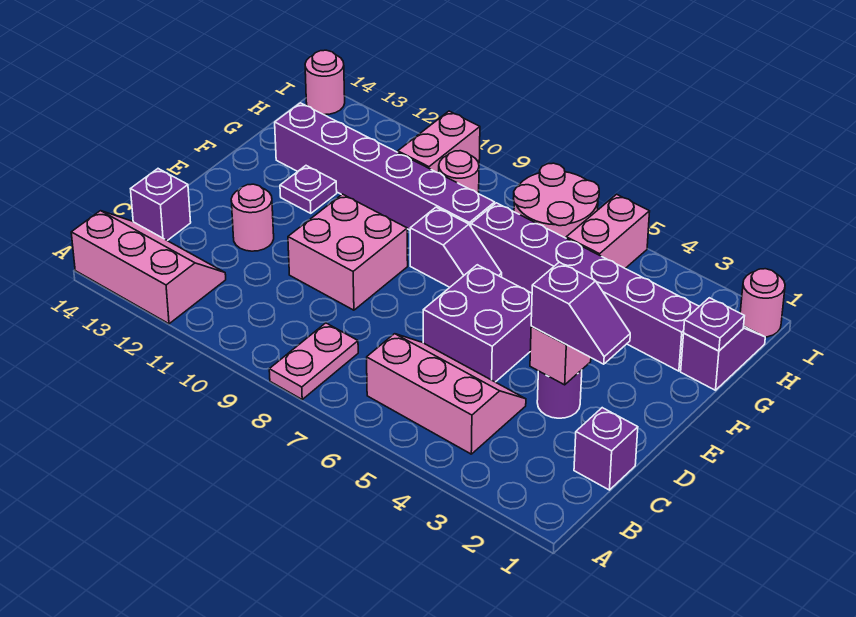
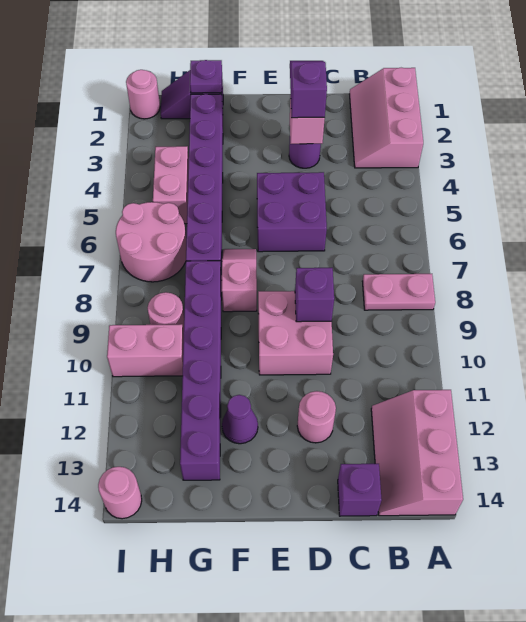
pink slope B4:C6 level 1 top B -> pink slope A1:B3 level 1 top A
purple brick C1 level 1 -> purple brick D9 level 2
purple slope F7:F8 level 1 top 8 -> pink slope F7:F8 level 1 top 8
purple plate F12 level 1 -> purple cone F12 level 1
pink brick H5:I5 level 1 -> pink brick H4:H5 level 1

